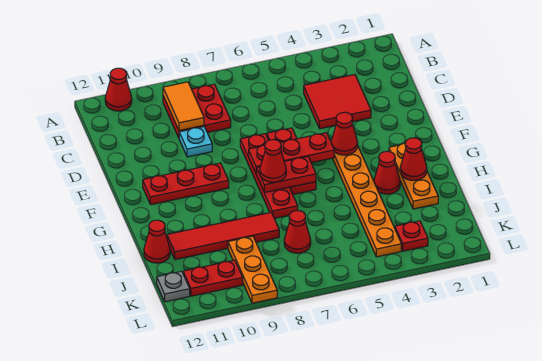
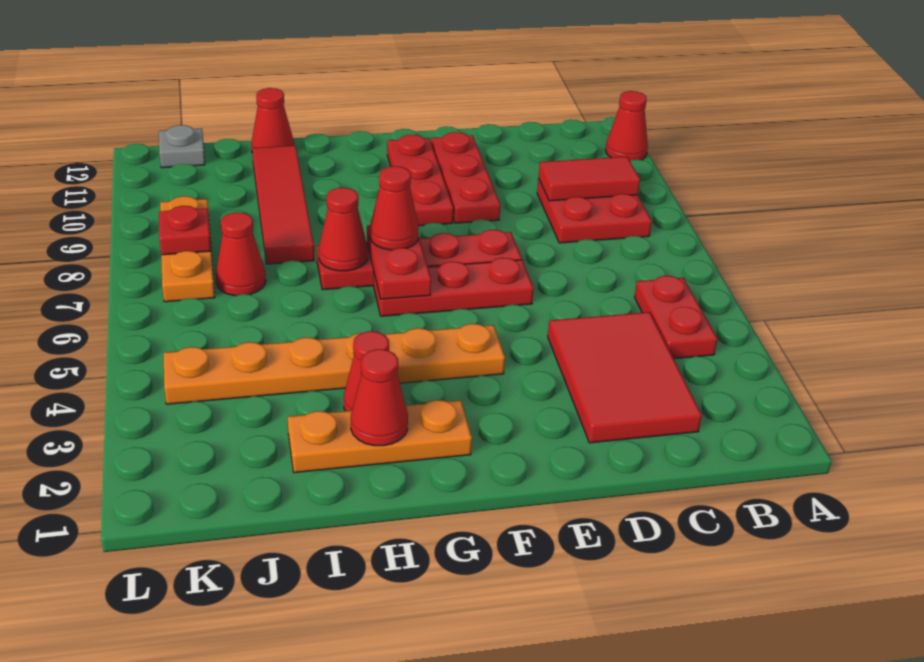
orange tile B9:C9 level 2 -> red tile B9:C9 level 2
red tile C3:D4 level 1 -> red tile C2:D4 level 1
cyan plate D9 level 1 -> none
red cone F4 level 2 -> red cone H7 level 2
red plate F5:F7 level 2 -> red plate E9:E11 level 1
orange plate J9:L9 level 1 -> orange plate K7:K9 level 1
red plate K3 level 1 -> red plate K8 level 2
red plate K10:K11 level 1 -> red plate B4:B5 level 1

